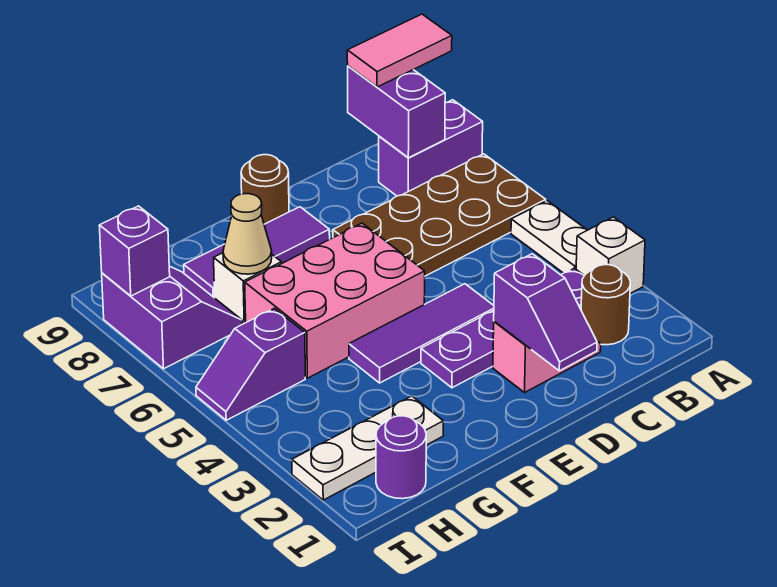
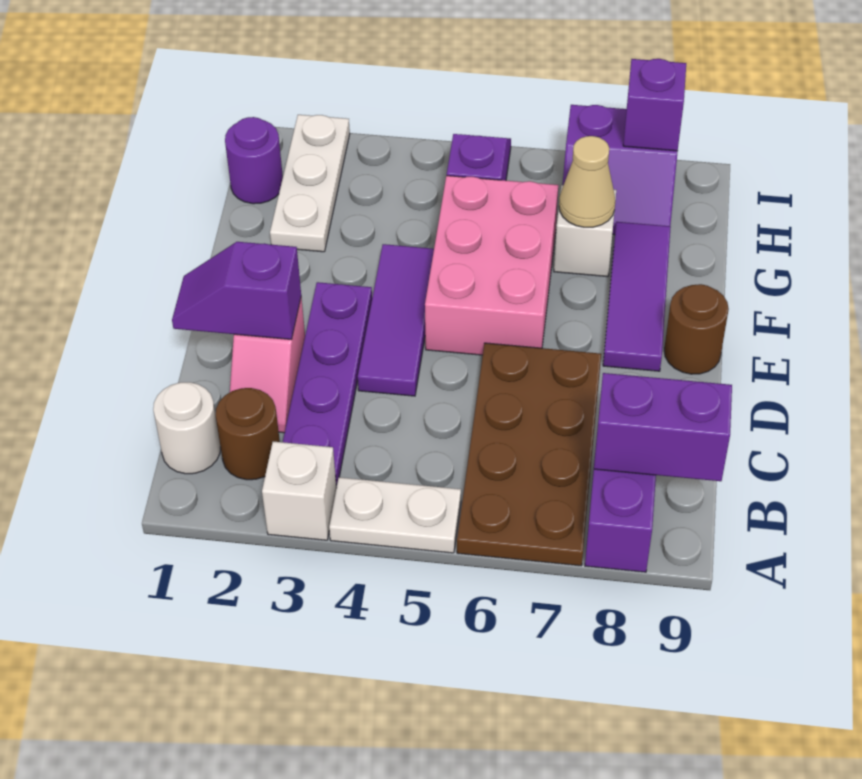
pink tile A9:B9 level 3 -> none
none -> white round brick B1 level 1

